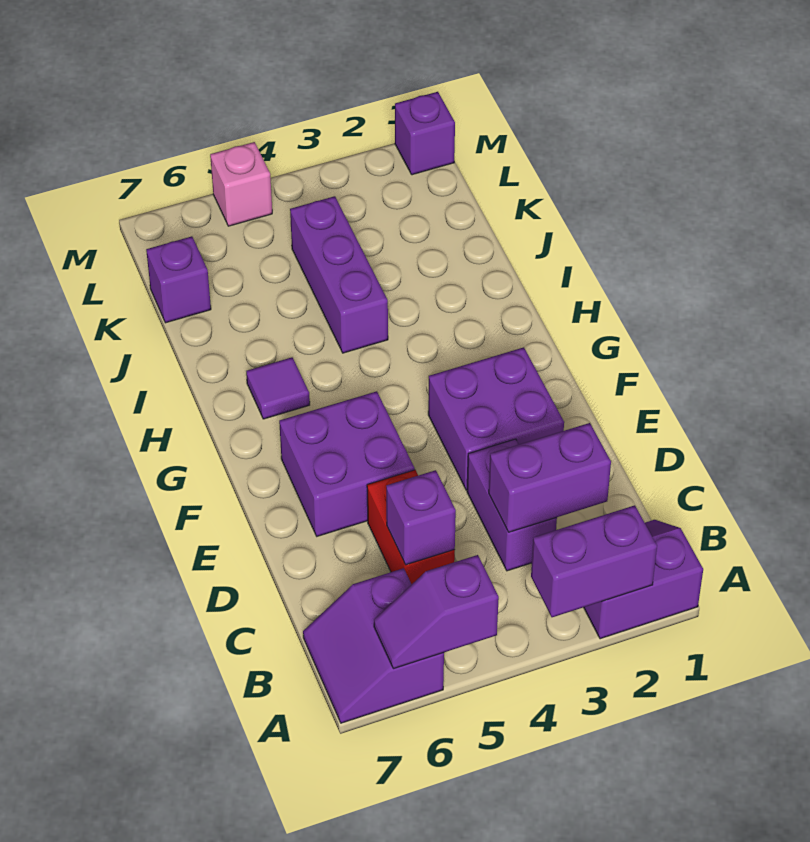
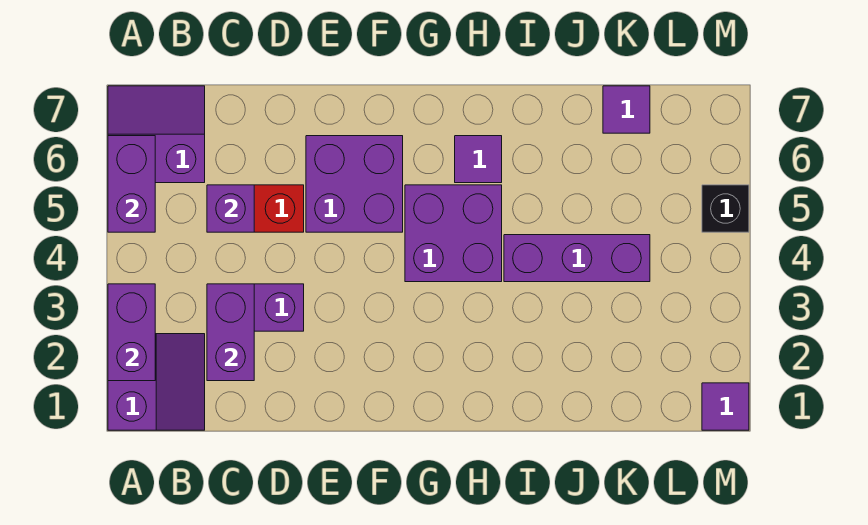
purple slope A5:A6 level 2 top 5 -> purple brick A5:A6 level 2
purple brick E2:F3 level 1 -> purple brick G4:H5 level 1
purple brick K7 level 1 -> purple tile K7 level 1
purple brick M1 level 1 -> purple tile M1 level 1
pink brick M5 level 1 -> black brick M5 level 1

